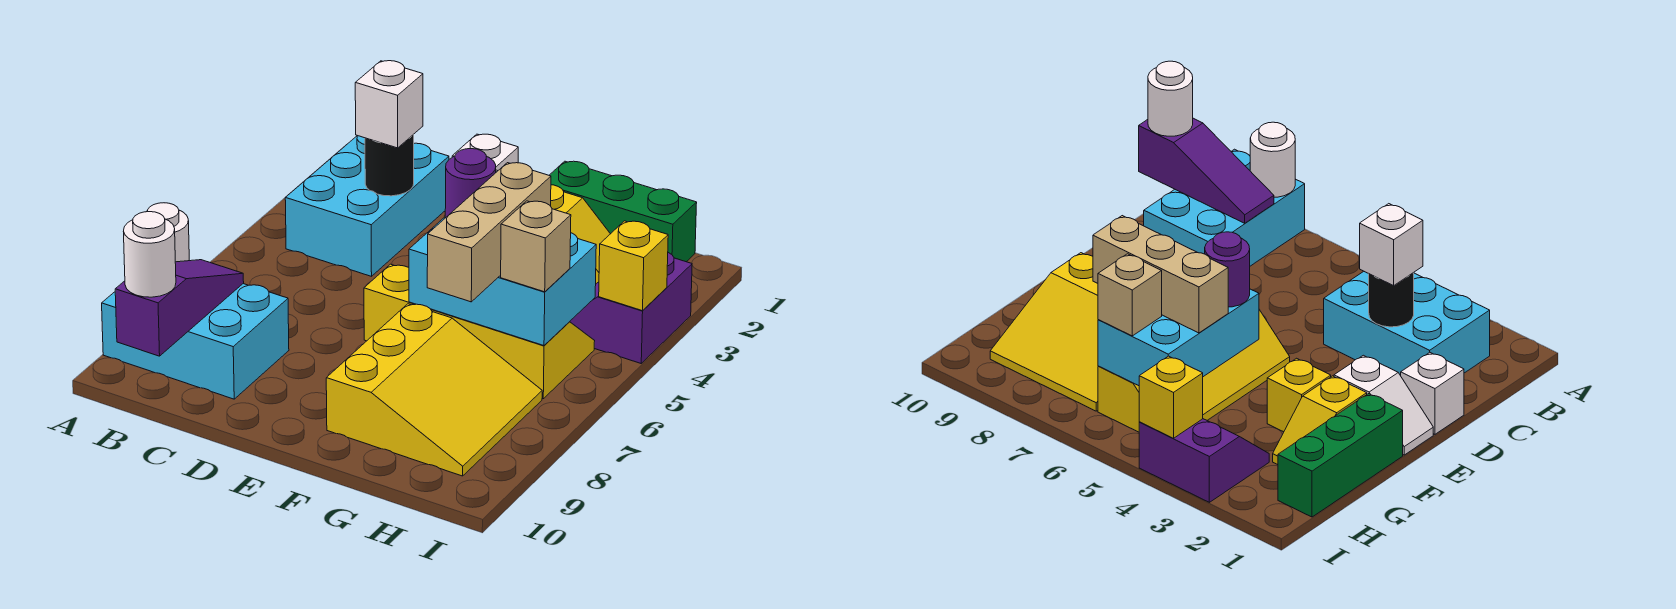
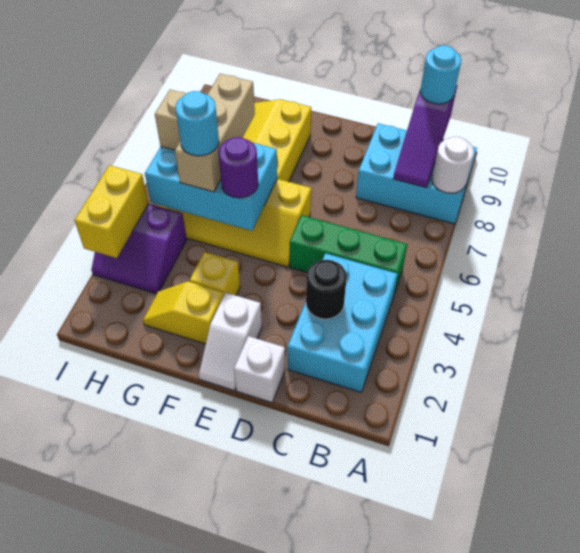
white round brick B10 level 3 -> cyan round brick B10 level 3
white brick C3 level 3 -> none
green brick F1:H1 level 1 -> green brick B5:D5 level 1
none -> cyan round brick G5 level 4
purple slope H3:I4 level 1 top I -> purple slope H3:I4 level 1 top 4
yellow brick I4 level 2 -> yellow brick I3:I4 level 2

